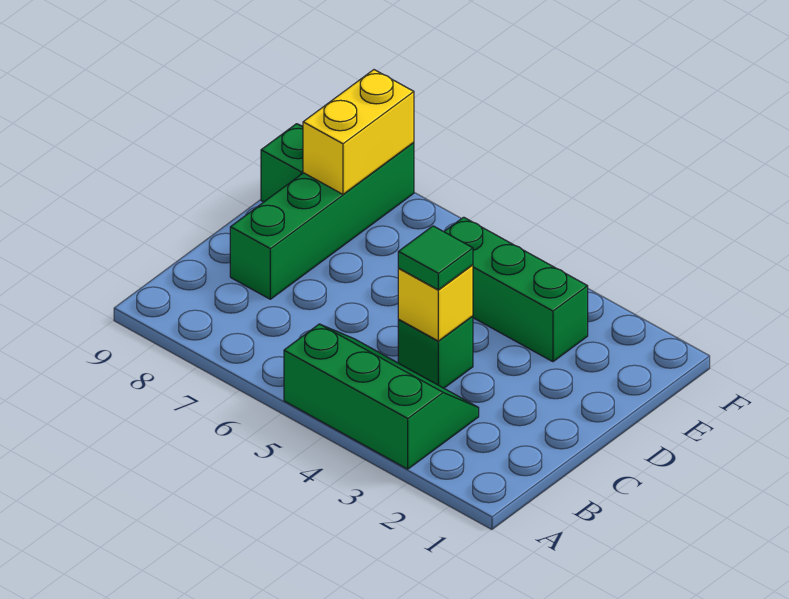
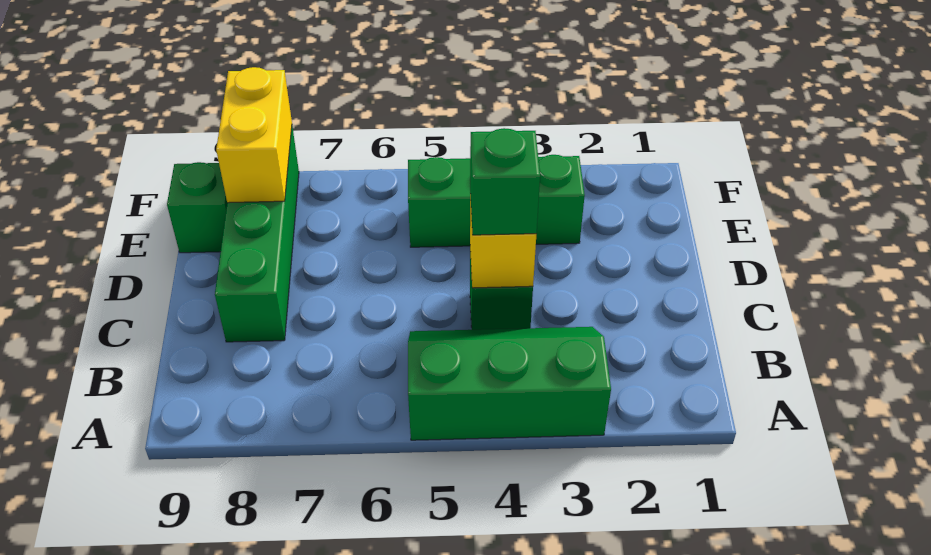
green tile C4 level 3 -> green brick C4 level 3

